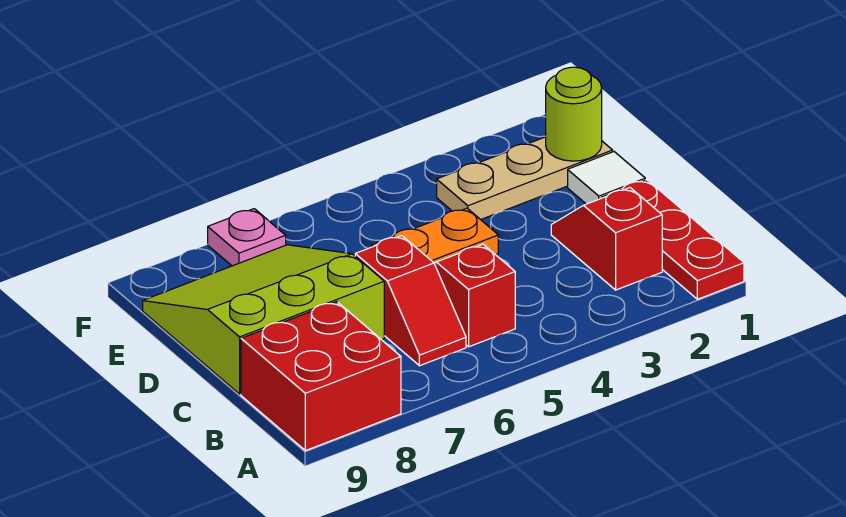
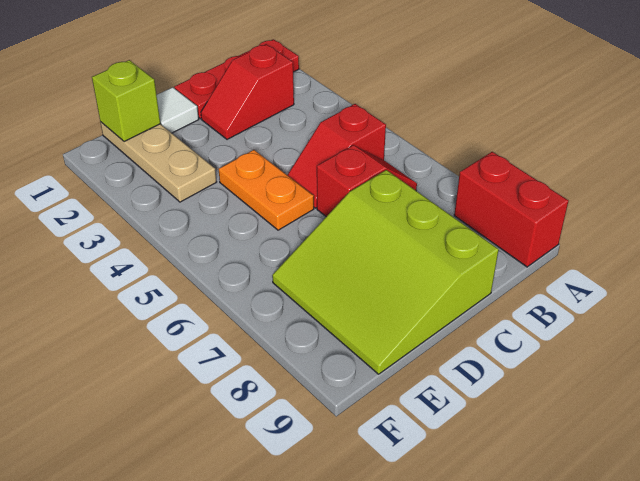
red brick A8:B9 level 1 -> red brick A8:A9 level 1
lime round brick E1 level 2 -> lime brick E1 level 2
pink plate F7 level 1 -> none

